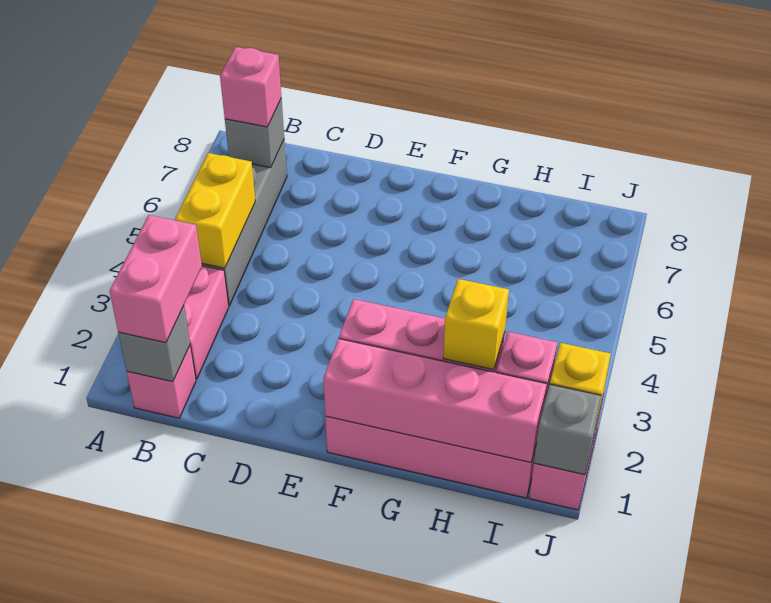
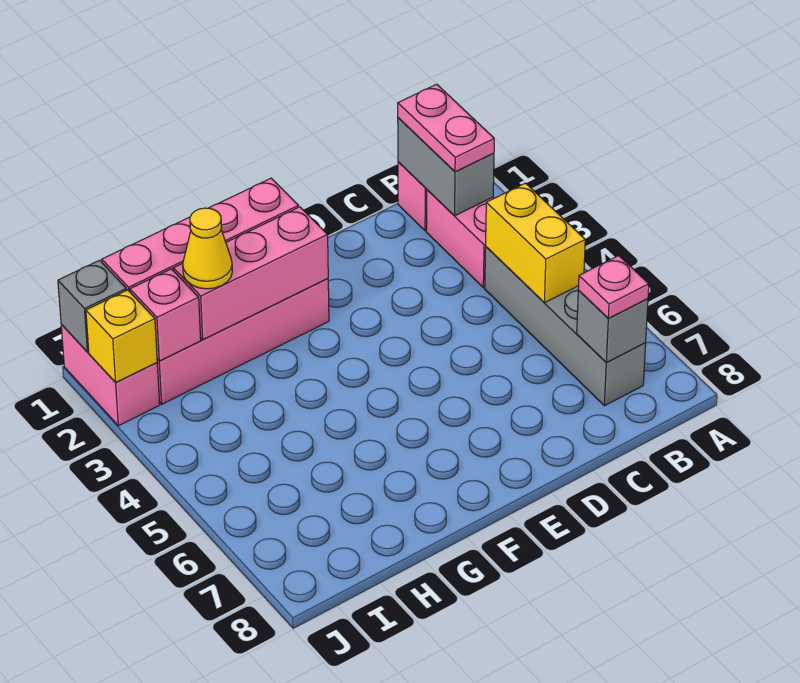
grey brick B1 level 2 -> grey brick B1:B2 level 2
pink brick B1:B2 level 3 -> pink plate B1:B2 level 3
pink brick B7 level 3 -> pink plate B7 level 3
yellow brick H2 level 3 -> yellow cone H2 level 3

